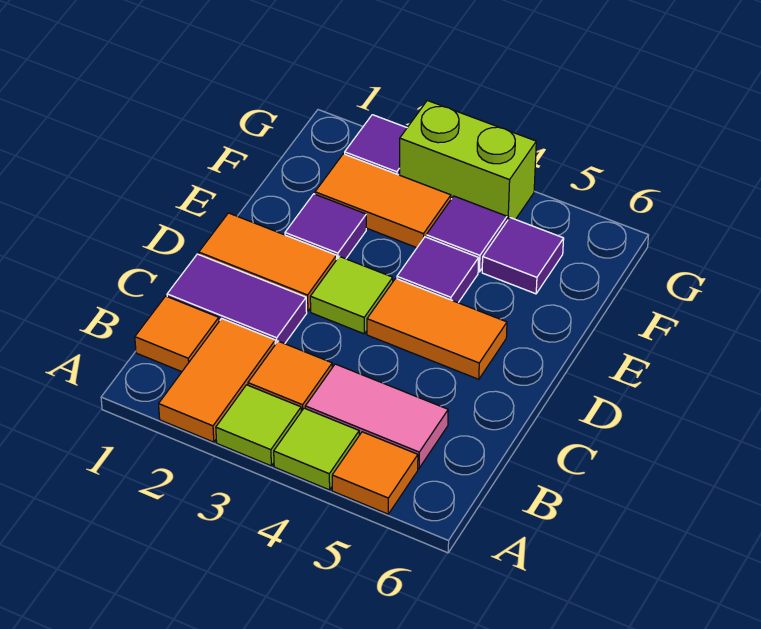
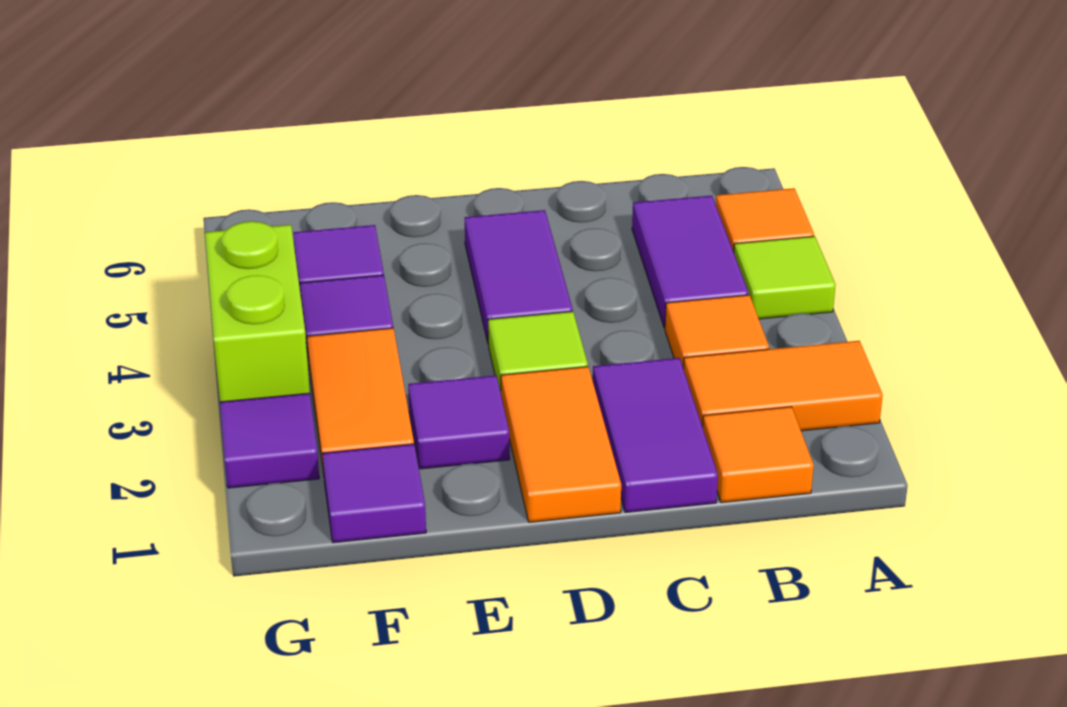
lime tile A3 level 1 -> none
pink tile B4:B5 level 1 -> purple tile B4:B5 level 1
orange tile D4:D5 level 1 -> purple tile D4:D5 level 1
purple tile E4 level 1 -> purple tile F1 level 1

